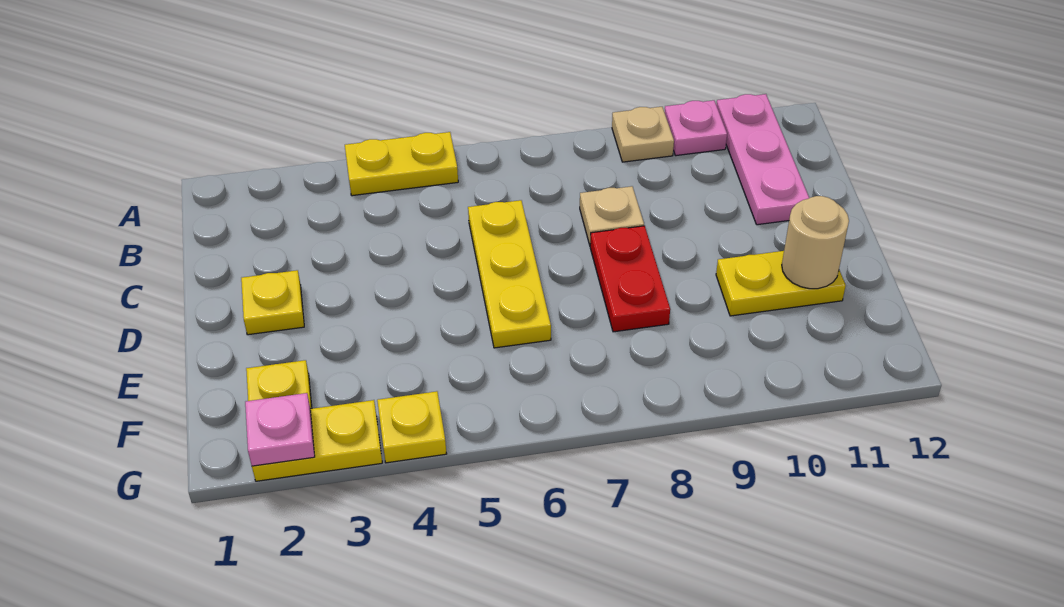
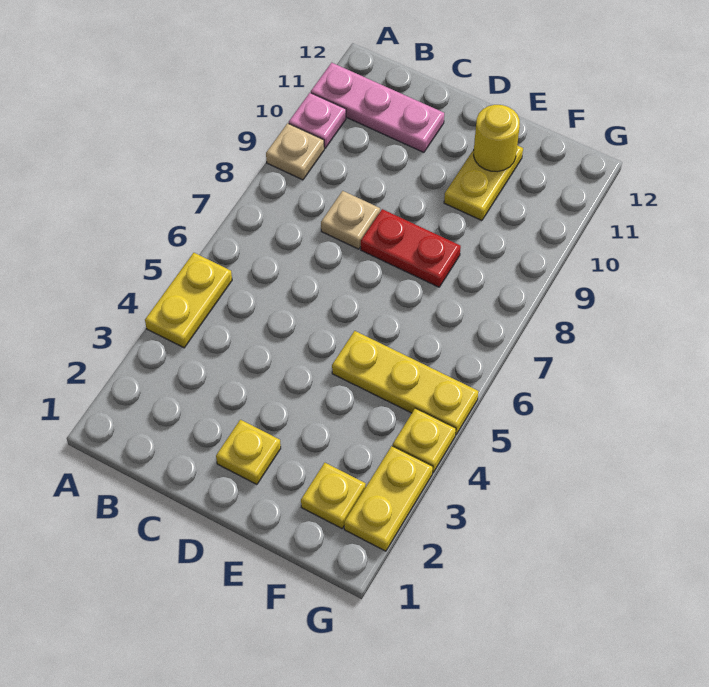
yellow plate C6:E6 level 1 -> yellow plate E5:G5 level 1
tan round brick E11 level 2 -> yellow round brick E11 level 2
pink plate G2 level 2 -> none

